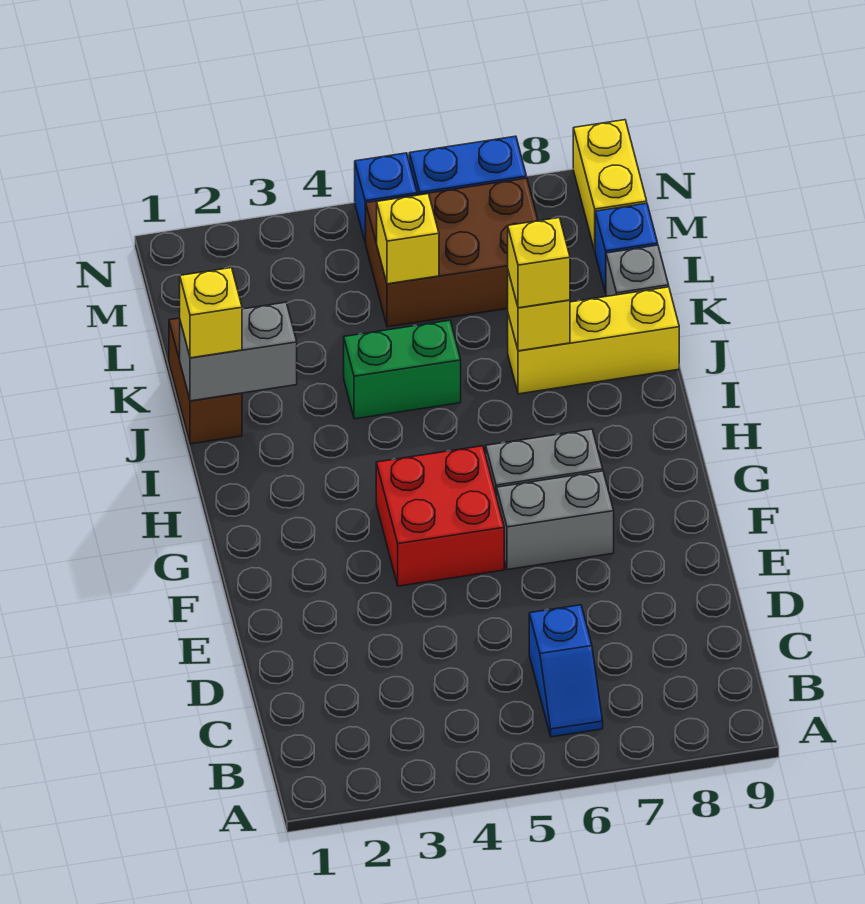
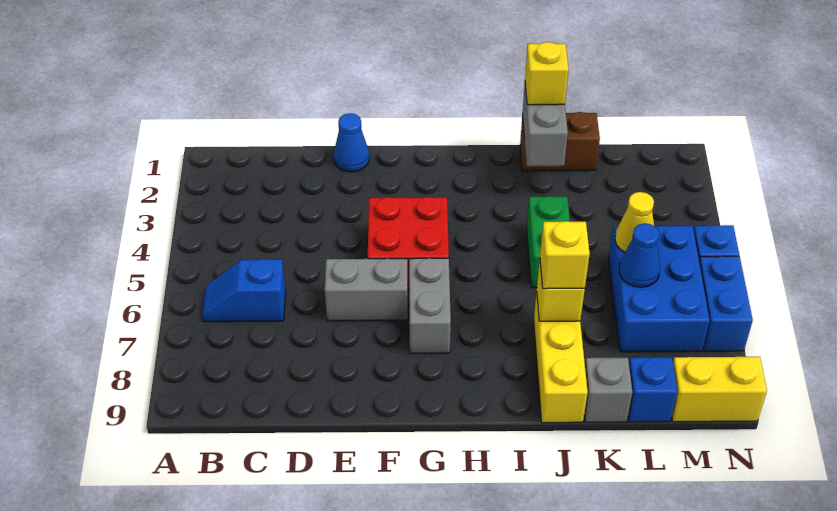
none -> blue cone E1 level 1
grey brick F6:F7 level 1 -> grey brick E6:F6 level 1
brown brick L5:M7 level 1 -> blue brick L5:M7 level 1
yellow brick L5 level 2 -> yellow cone L5 level 2
none -> blue cone L6 level 2

